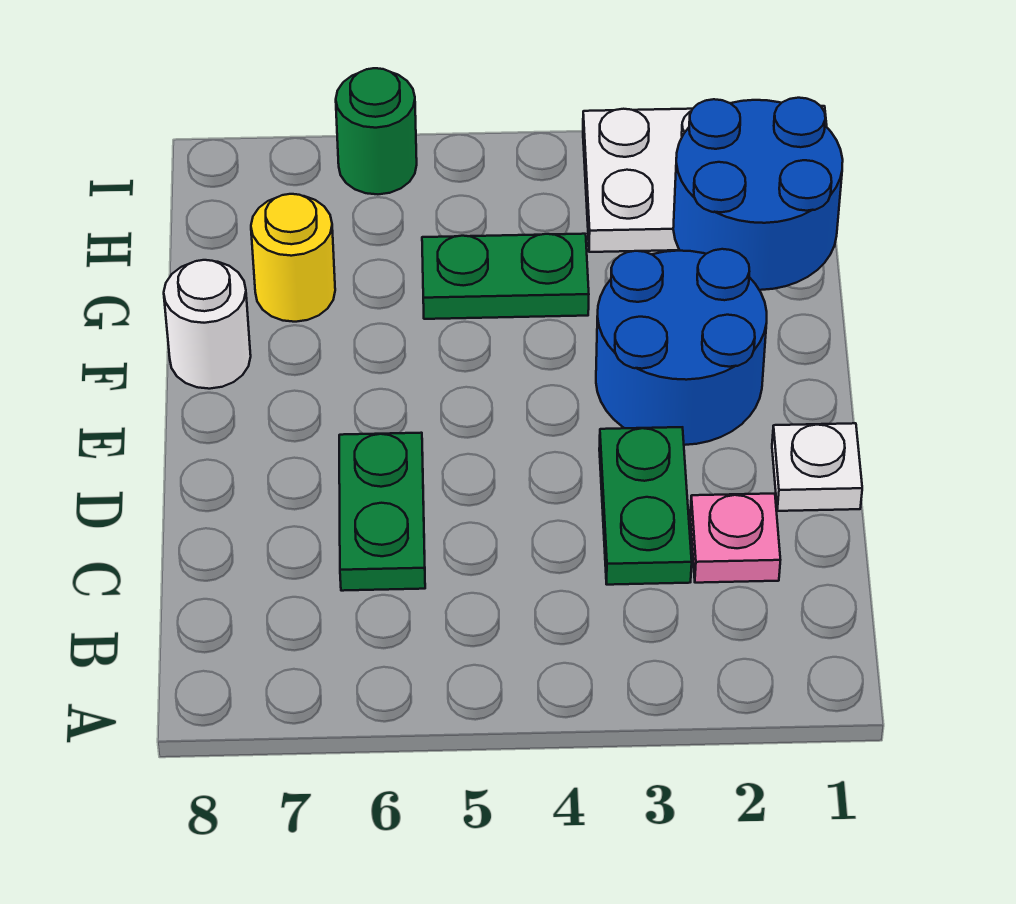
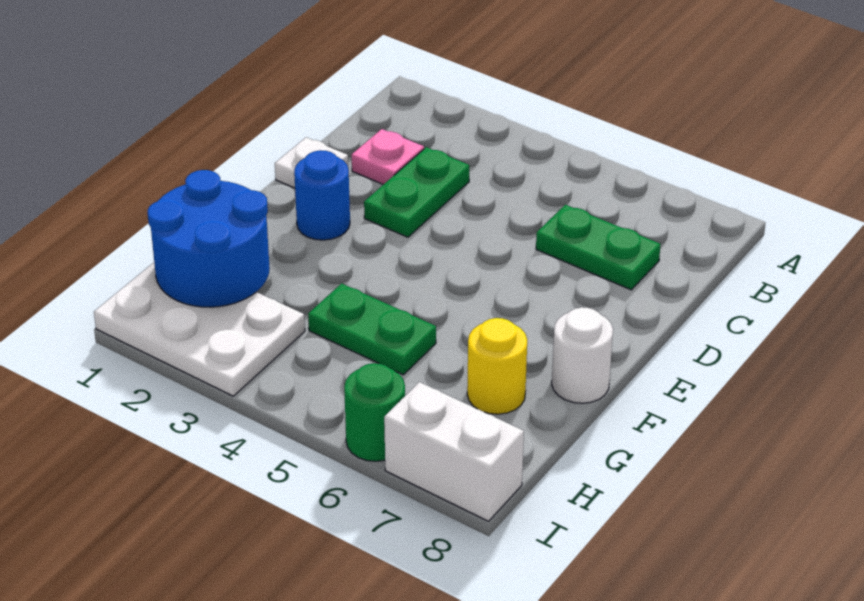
green plate C6:D6 level 1 -> green plate C6:C7 level 1
blue round brick E2:F3 level 1 -> blue round brick E2 level 1
none -> white brick I7:I8 level 1

